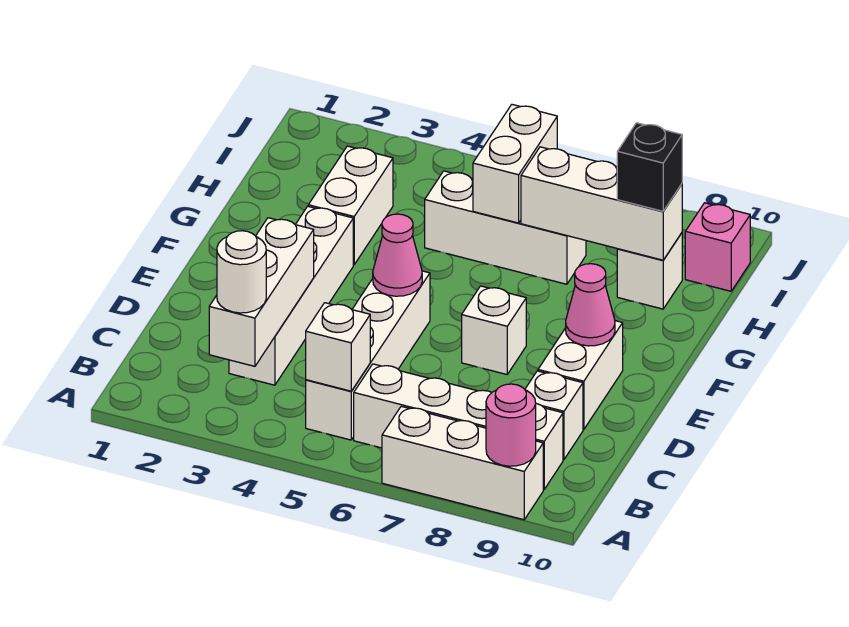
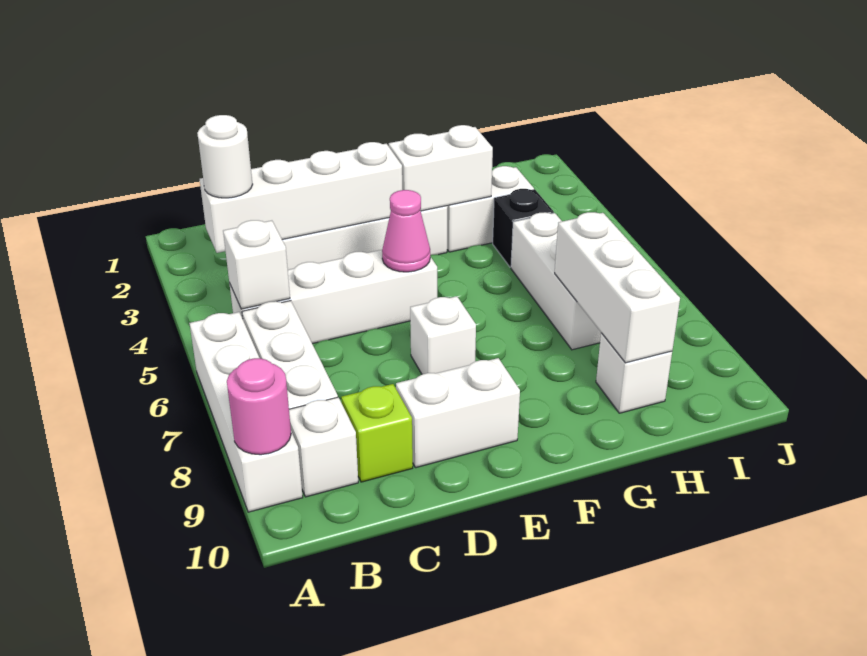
white brick A7:A9 level 1 -> white brick A6:A9 level 1
white brick B3:D3 level 2 -> white brick B3:E3 level 2
white brick C9 level 1 -> lime brick C9 level 1
pink cone E9 level 2 -> none
white brick H6:I6 level 2 -> white brick F3:G3 level 2
black brick H9 level 3 -> black brick H4 level 1
pink brick I10 level 1 -> none

